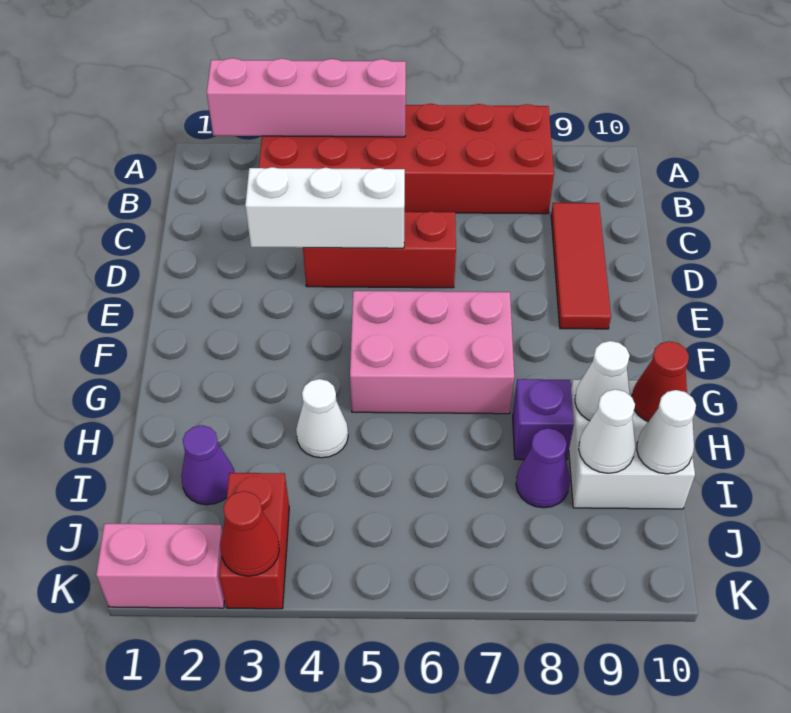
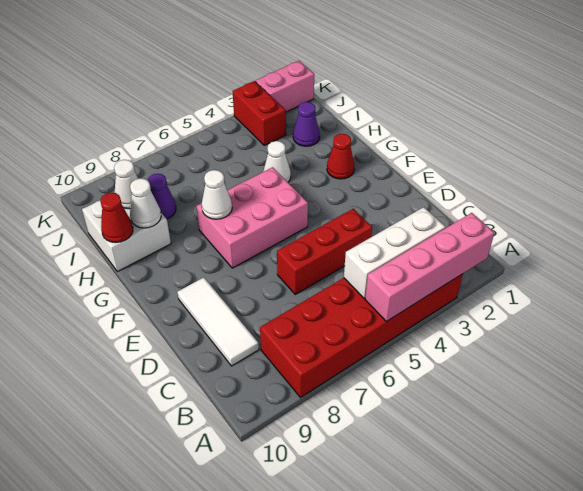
red tile C9:E9 level 1 -> white tile C9:E9 level 1
white brick D3:D5 level 2 -> white brick B3:B5 level 2
purple brick H8 level 1 -> none
white cone I10 level 2 -> white cone G7 level 2
red cone K3 level 2 -> red cone G2 level 1

